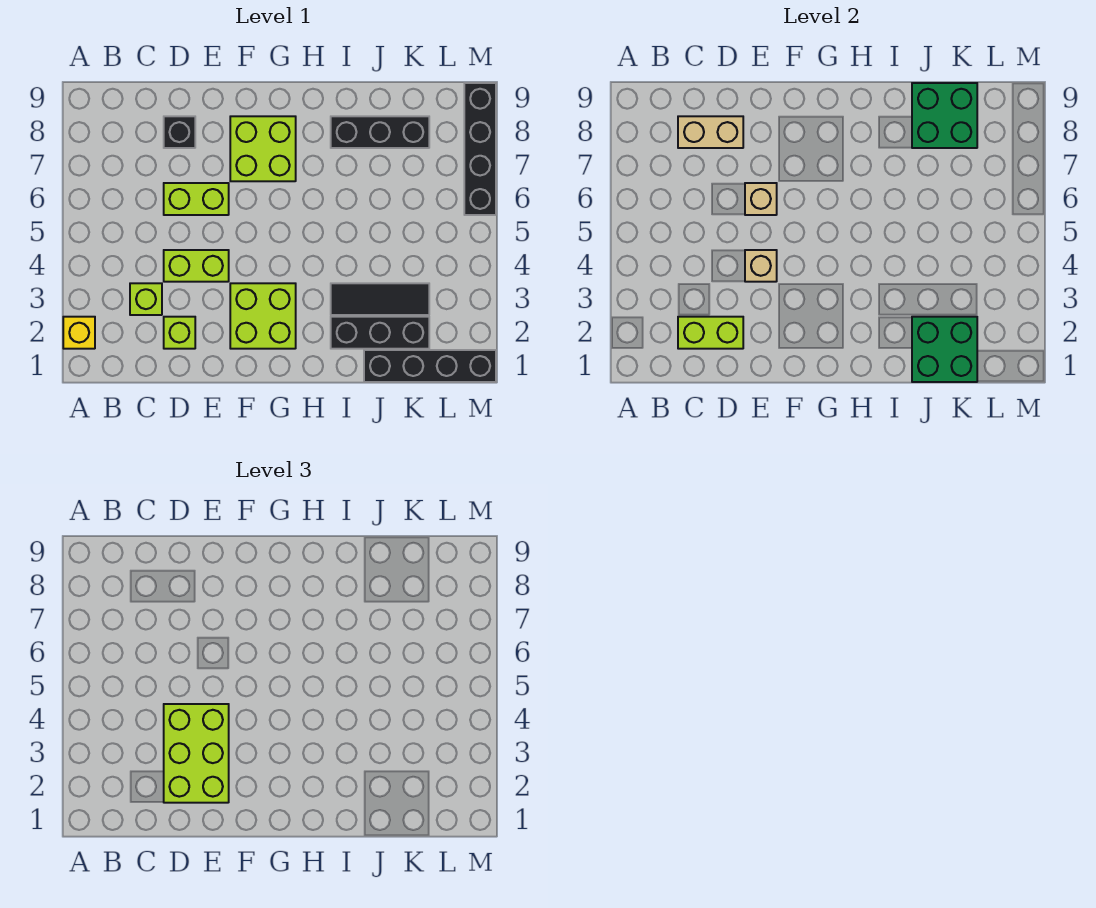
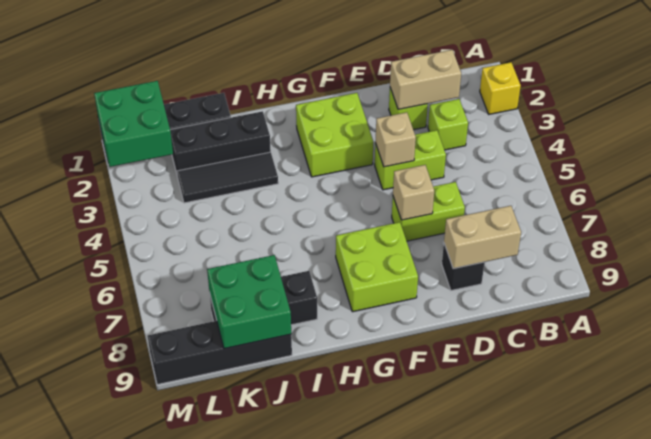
lime brick C2:D2 level 2 -> tan brick C2:D2 level 2
lime brick D2:E4 level 3 -> none
green brick J1:K2 level 2 -> green brick L1:M2 level 2
black brick M6:M9 level 1 -> black brick J9:M9 level 1

